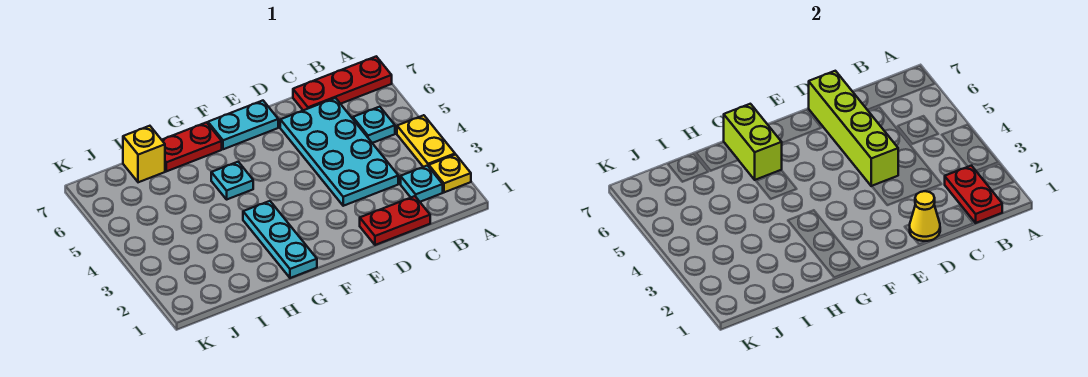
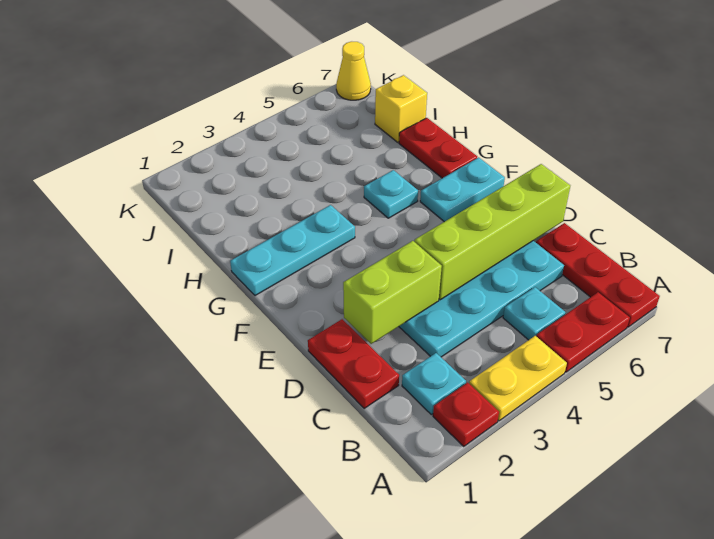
yellow plate A2 level 1 -> red plate A2 level 1
red plate B1:B2 level 2 -> red plate A5:A6 level 1
yellow cone D1 level 2 -> yellow cone K7 level 1
cyan plate E7:F7 level 1 -> cyan plate F6:F7 level 1
lime brick G6:G7 level 2 -> lime brick D2:D3 level 2

